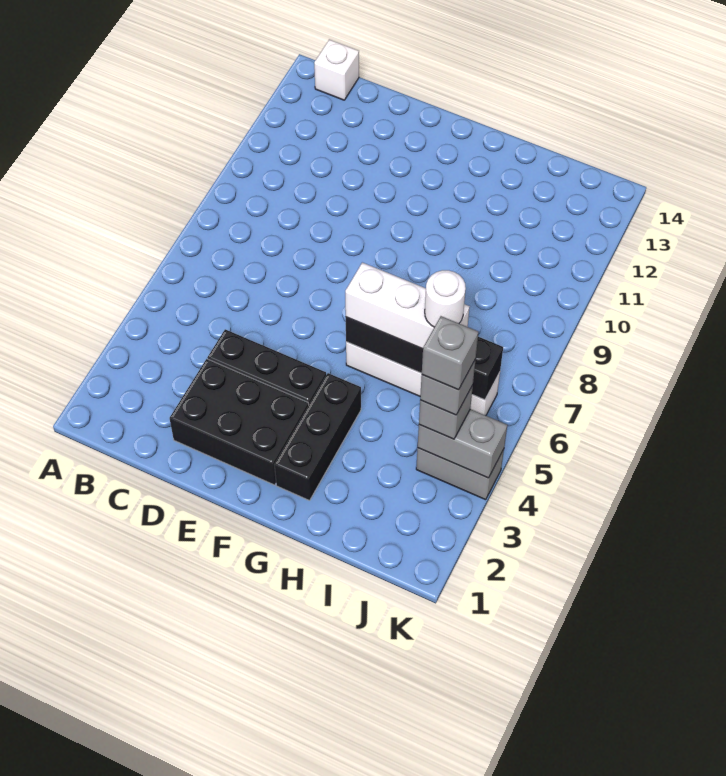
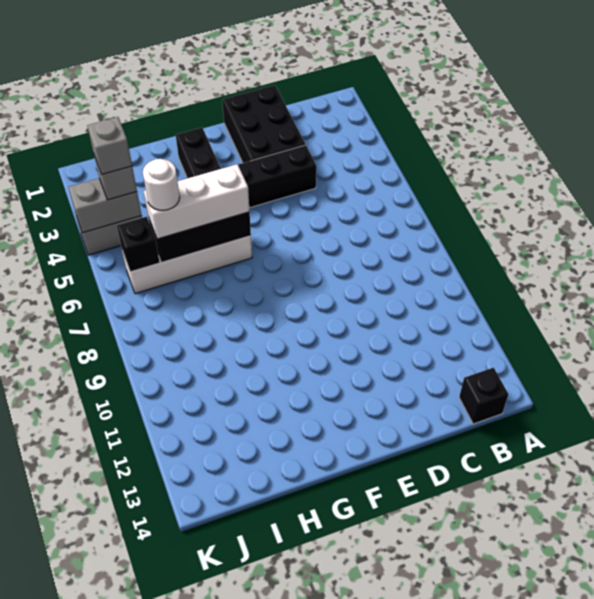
white brick B14 level 1 -> black brick B14 level 1
black brick D2:F3 level 1 -> black brick D1:E3 level 1
grey brick J4 level 5 -> none

